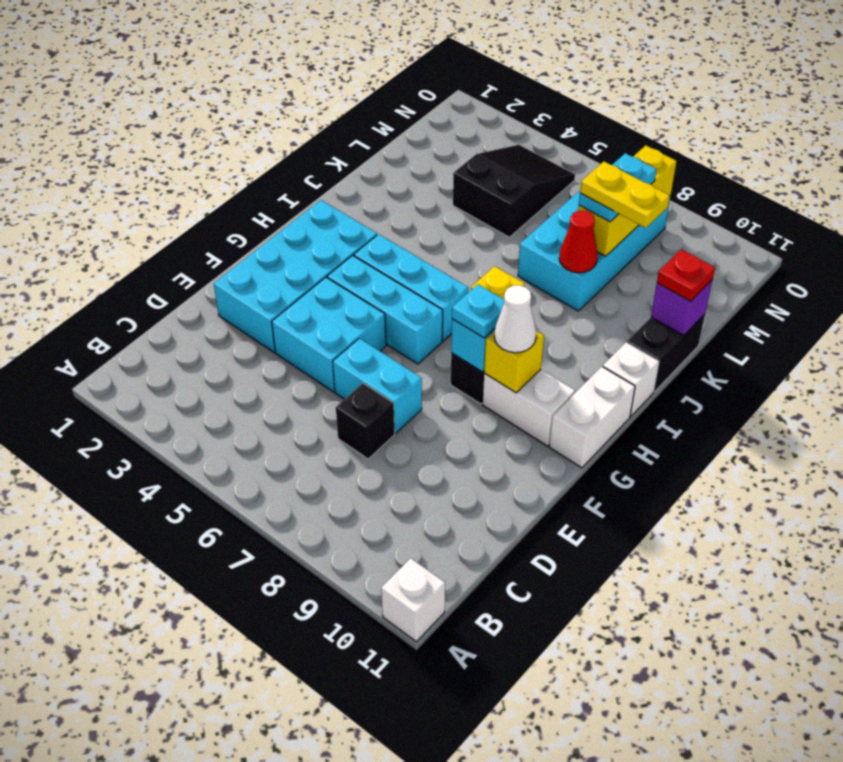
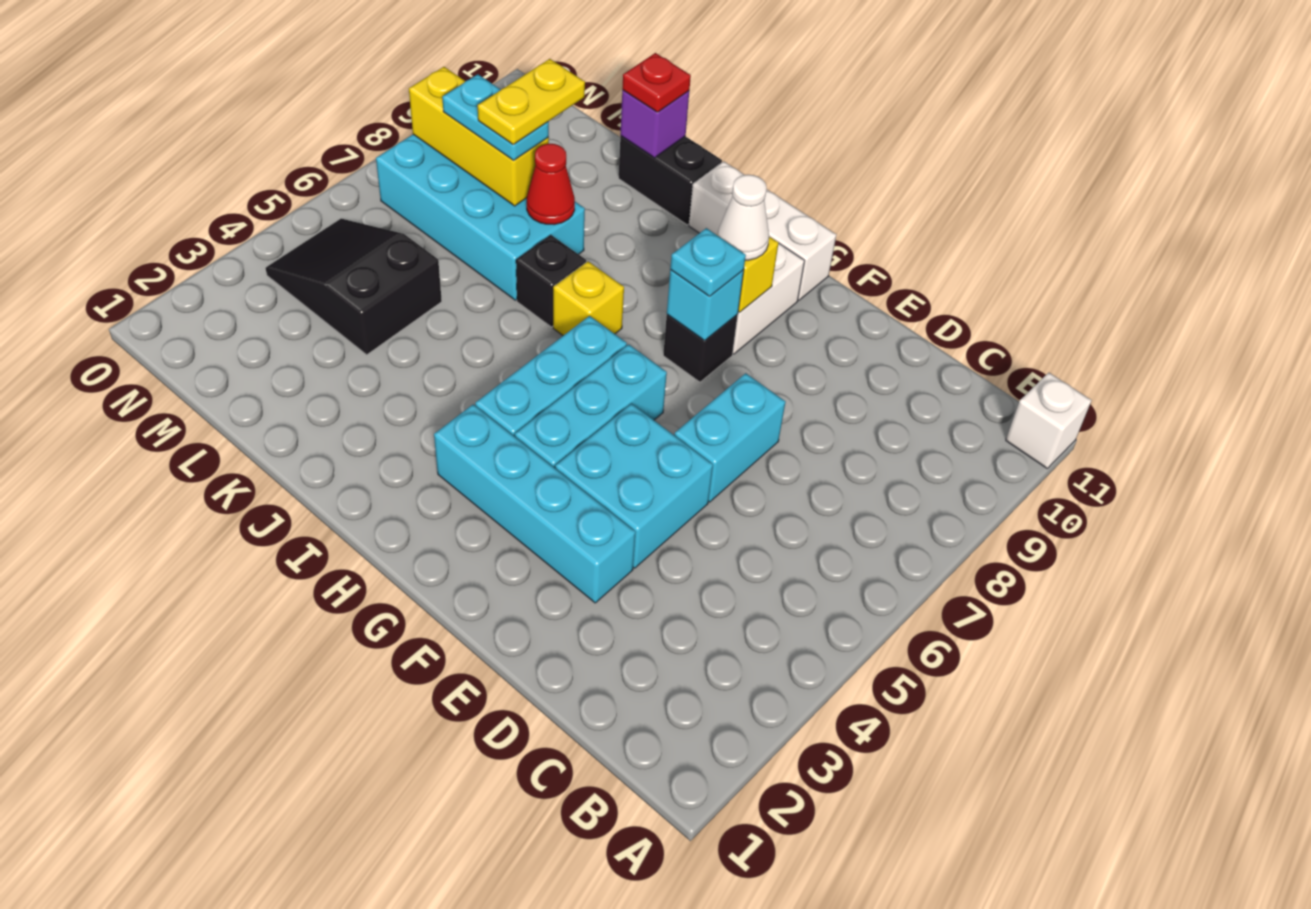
black brick D7 level 1 -> black brick J7 level 1
cyan brick E2:H3 level 1 -> cyan brick E3:H3 level 1

